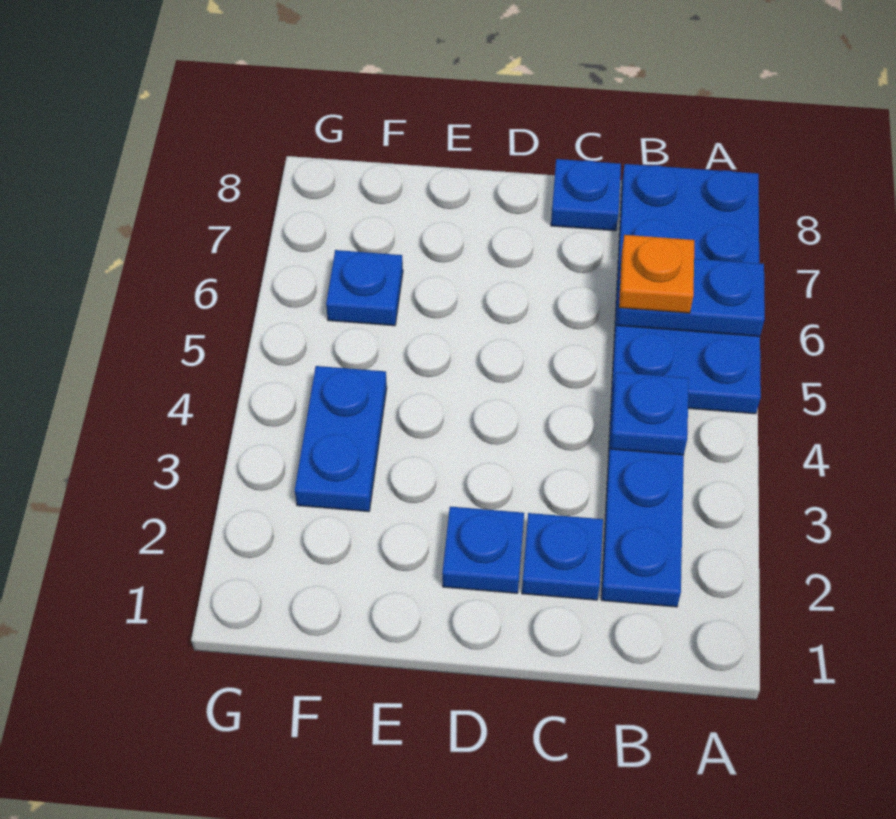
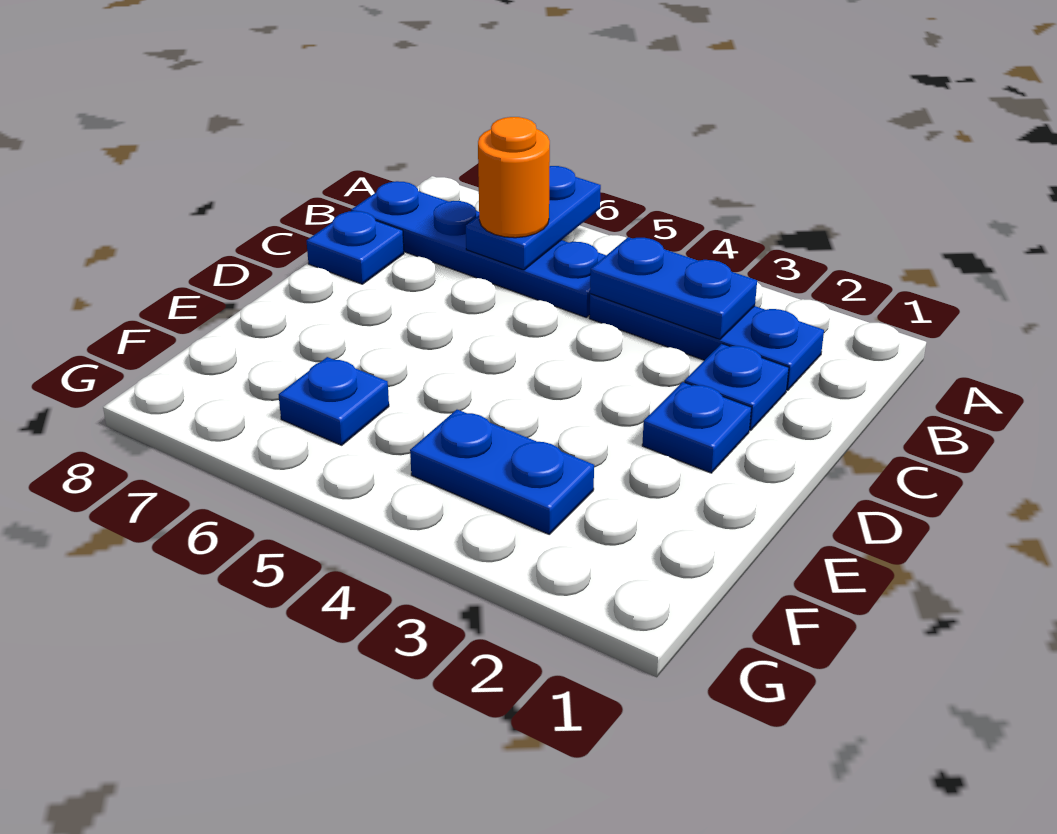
blue plate A5:B8 level 1 -> blue plate B5:B8 level 1
blue plate B4 level 2 -> blue plate B3:B4 level 2
orange plate B6 level 3 -> orange round brick B6 level 3

